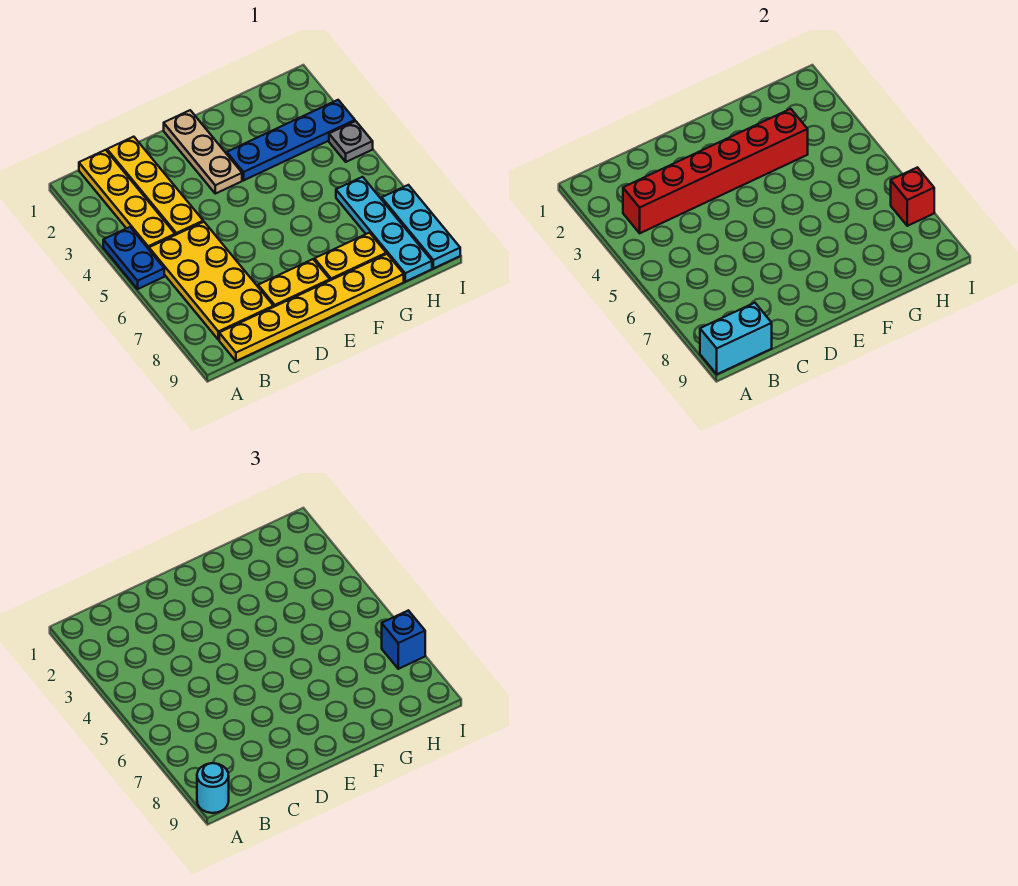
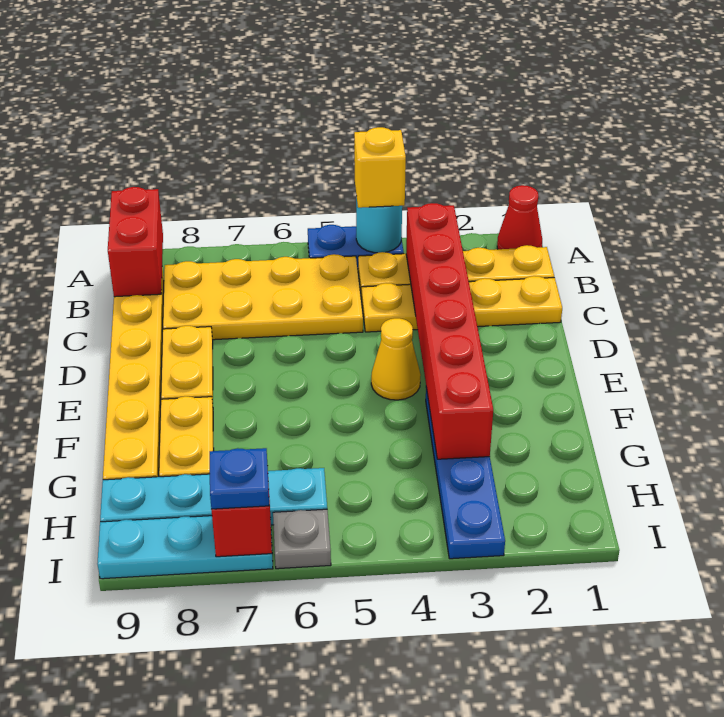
none -> red cone A1 level 1
none -> yellow brick A4 level 3
cyan brick A9:B9 level 2 -> red brick A9:B9 level 2
cyan round brick A9 level 3 -> cyan round brick A4 level 2
tan plate E1:E3 level 1 -> none
none -> yellow cone E4 level 1
grey plate I4 level 1 -> grey plate I6 level 1
blue brick I7 level 3 -> blue plate I7 level 3

